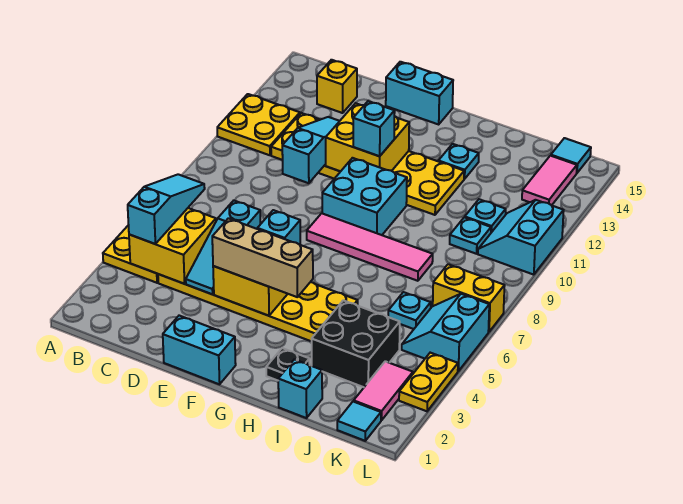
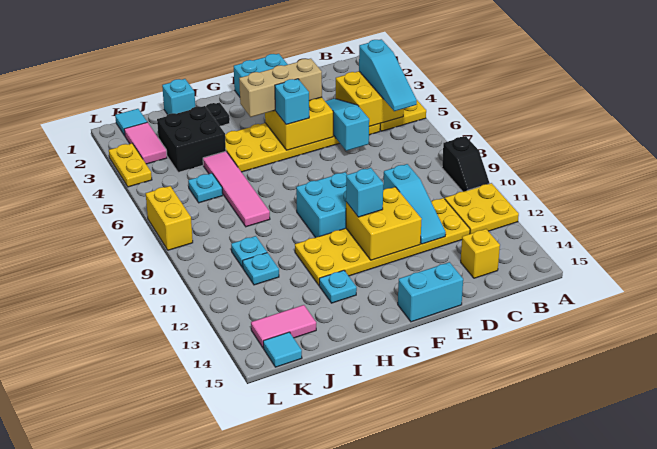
none -> black slope A9:A10 level 1 top 9
pink tile F8:I8 level 1 -> pink tile I5:I8 level 1
cyan slope K5:L6 level 1 top L -> none
yellow brick K7:L7 level 1 -> yellow brick L7:L8 level 1
cyan slope K10:L11 level 1 top L -> none
pink tile K13:K14 level 1 -> pink tile J14:K14 level 1

